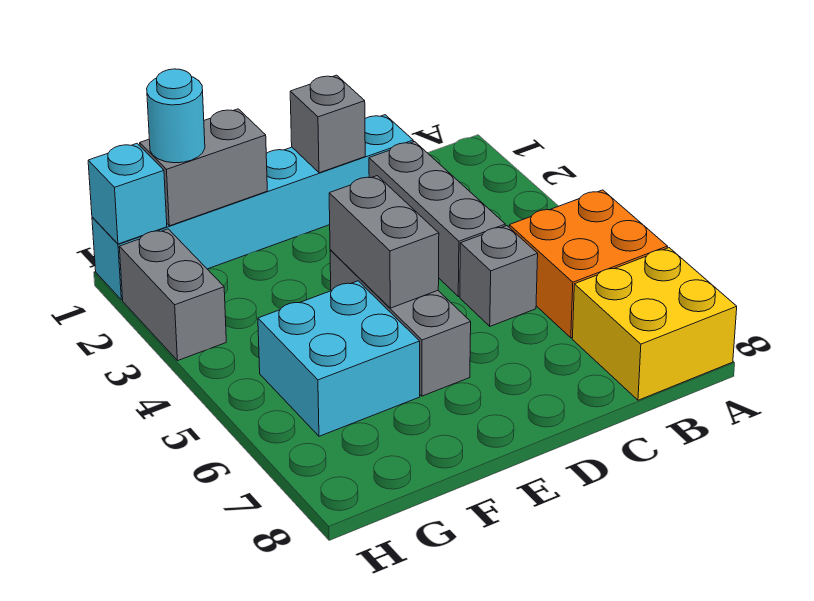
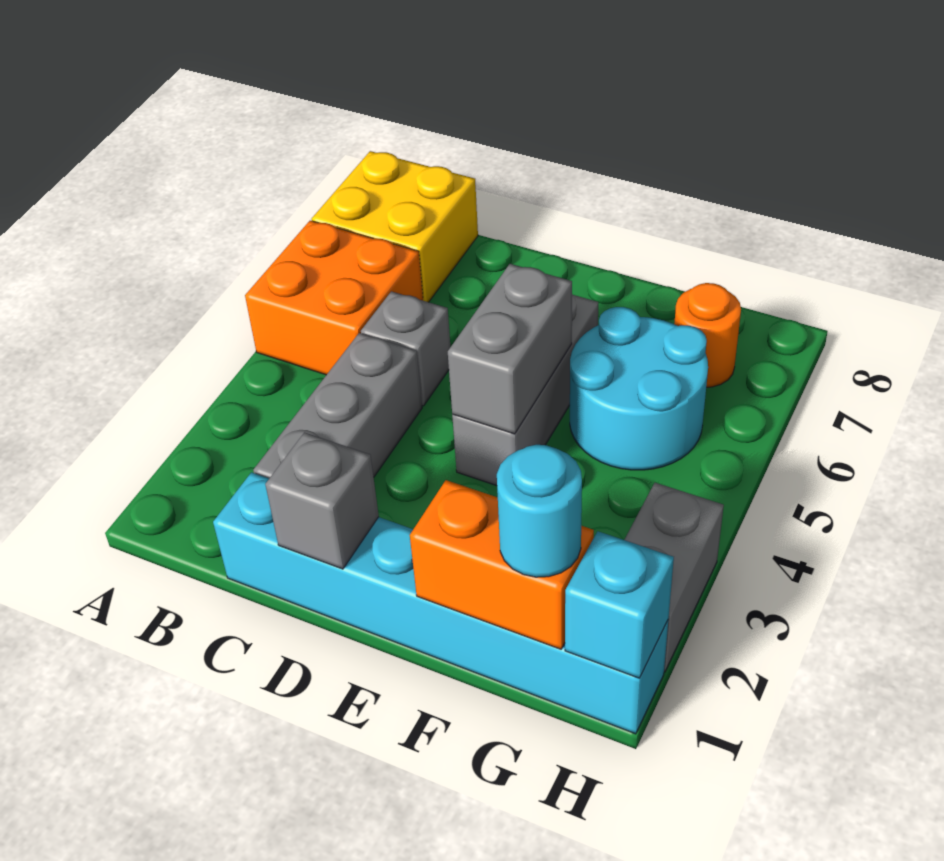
grey brick F1:G1 level 2 -> orange brick F1:G1 level 2
cyan brick F5:G6 level 1 -> cyan round brick F5:G6 level 1
none -> orange round brick G7 level 1

